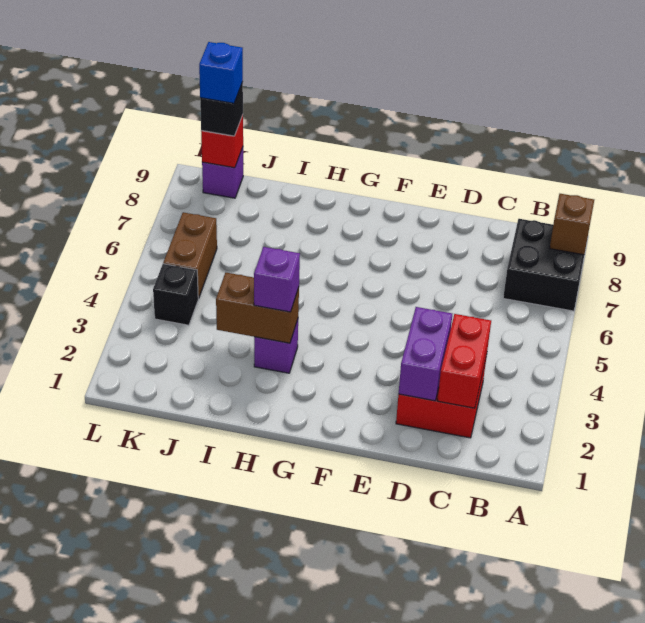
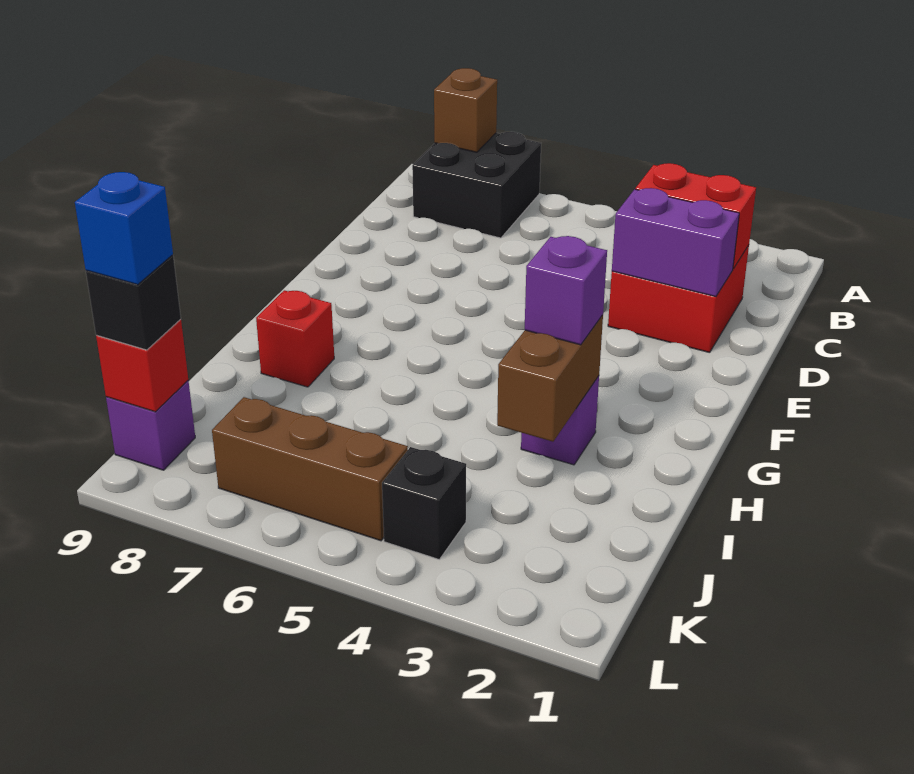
none -> red brick H8 level 1
brown brick K5:K6 level 1 -> brown brick K5:K7 level 1

